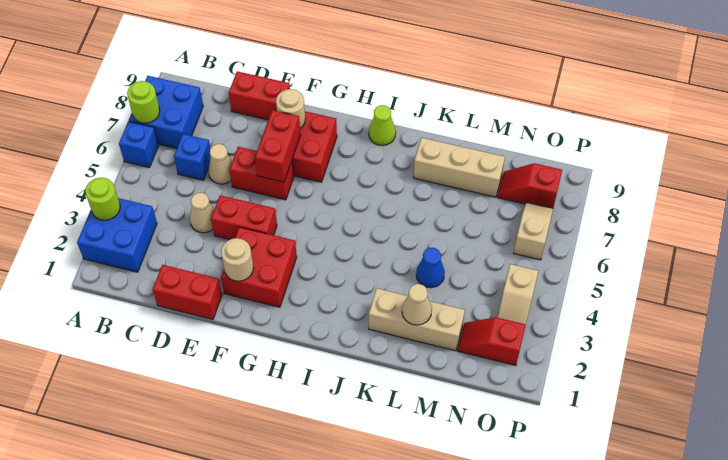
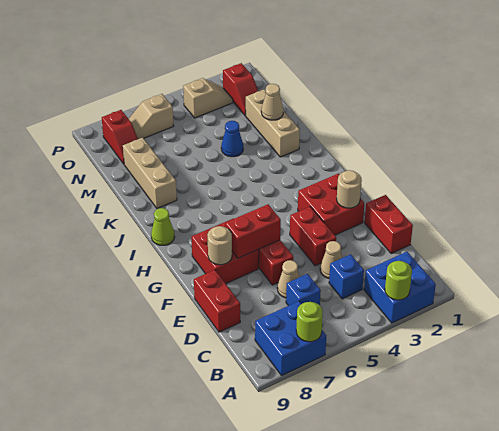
blue brick A6 level 1 -> blue brick C4 level 1

